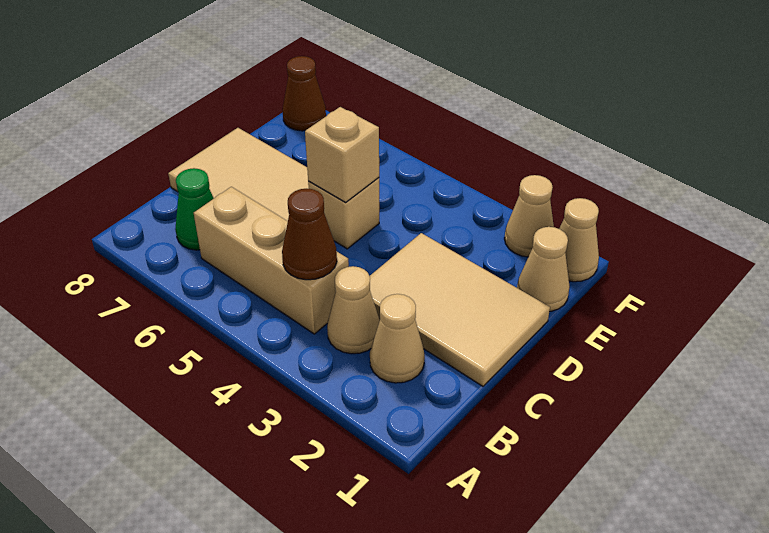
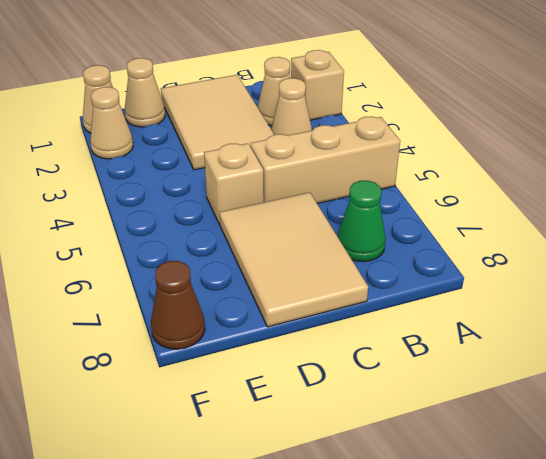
tan brick B4:B6 level 1 -> tan brick A5:C5 level 1
brown cone B4 level 2 -> none
tan brick D5 level 2 -> tan brick A2 level 1

